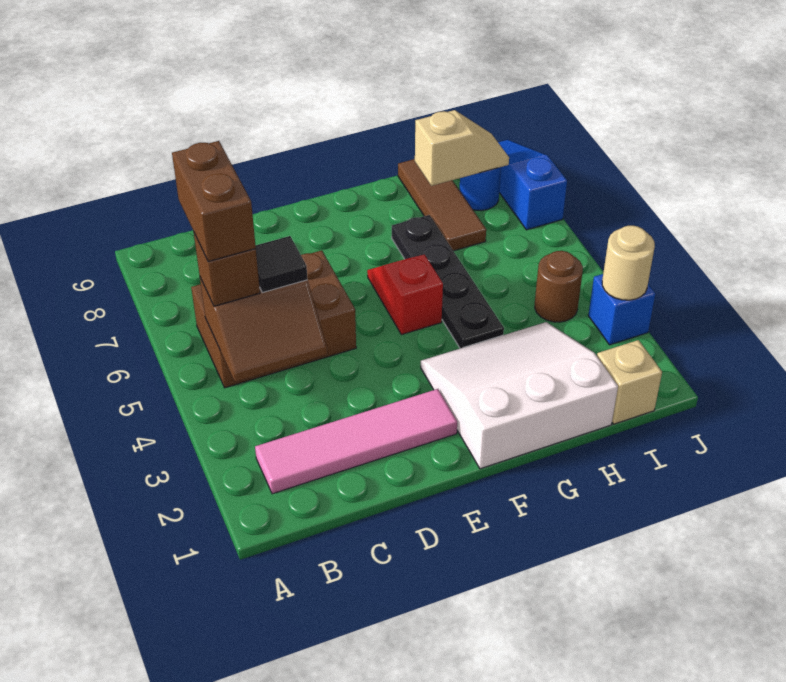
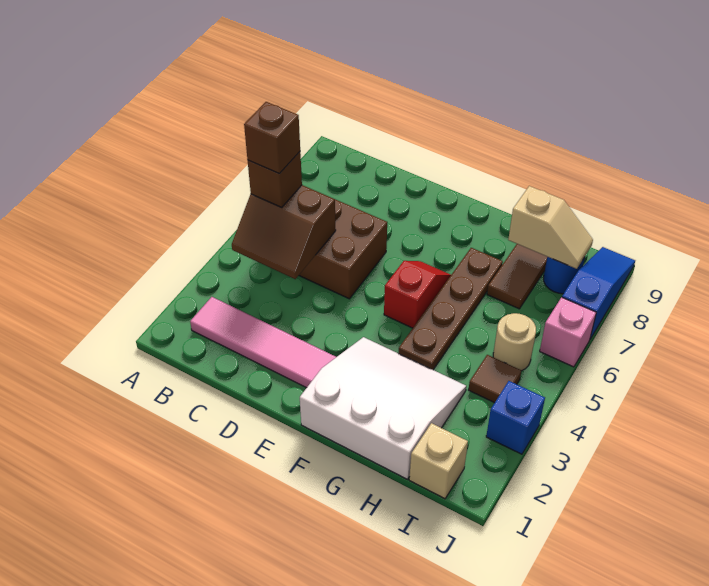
brown brick B5:B6 level 4 -> brown brick B5 level 4
black tile C5 level 3 -> none
black plate G4:G7 level 1 -> brown plate G4:G7 level 1
brown round brick I4 level 1 -> brown tile I4 level 1
tan round brick J3 level 2 -> tan round brick I5 level 1
none -> pink brick J6 level 1

